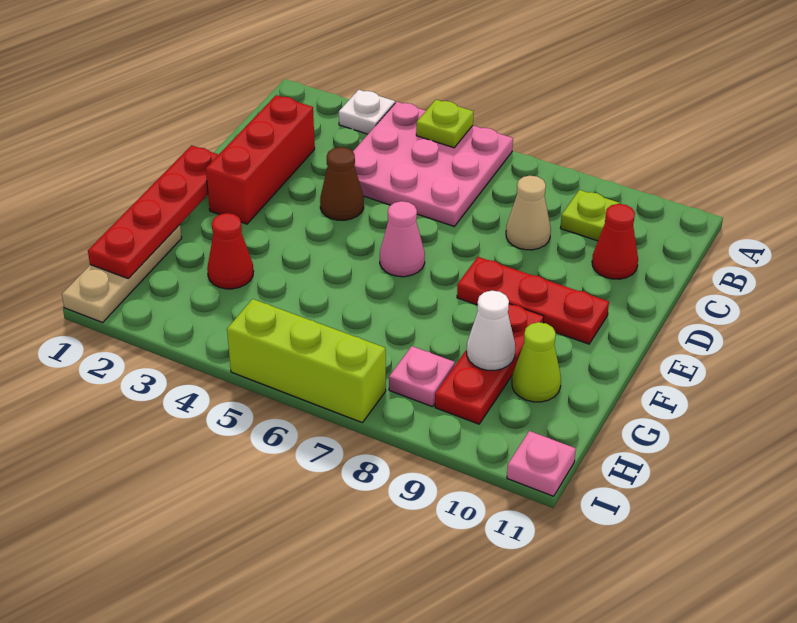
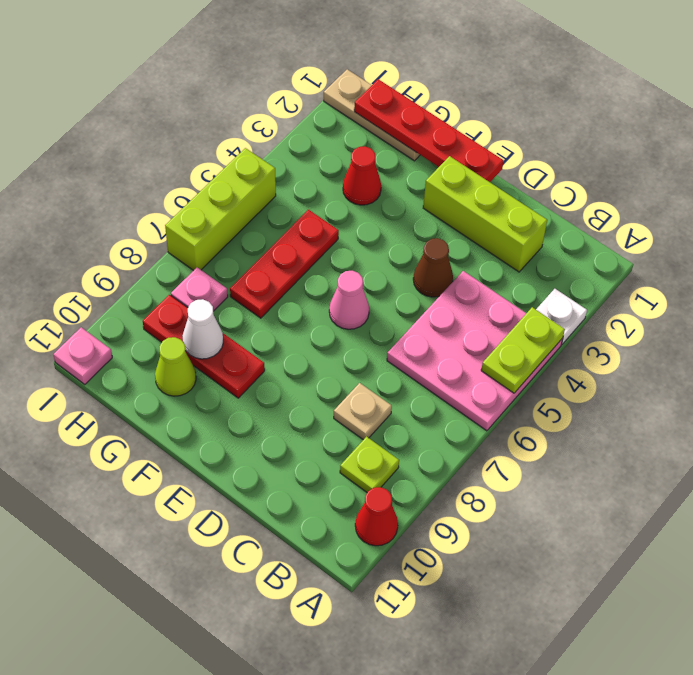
lime plate A5 level 2 -> lime plate A4:A5 level 2
red brick C2:E2 level 1 -> lime brick C2:E2 level 1
tan cone C8 level 1 -> tan plate C8 level 1
red cone C10 level 1 -> red cone A10 level 1
red plate E8:E10 level 1 -> red plate G5:G7 level 1

